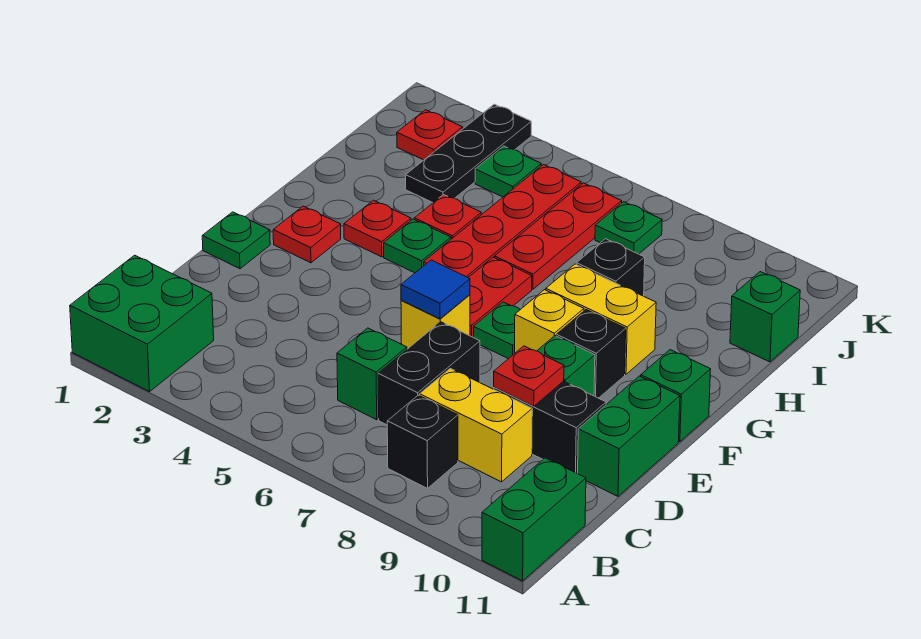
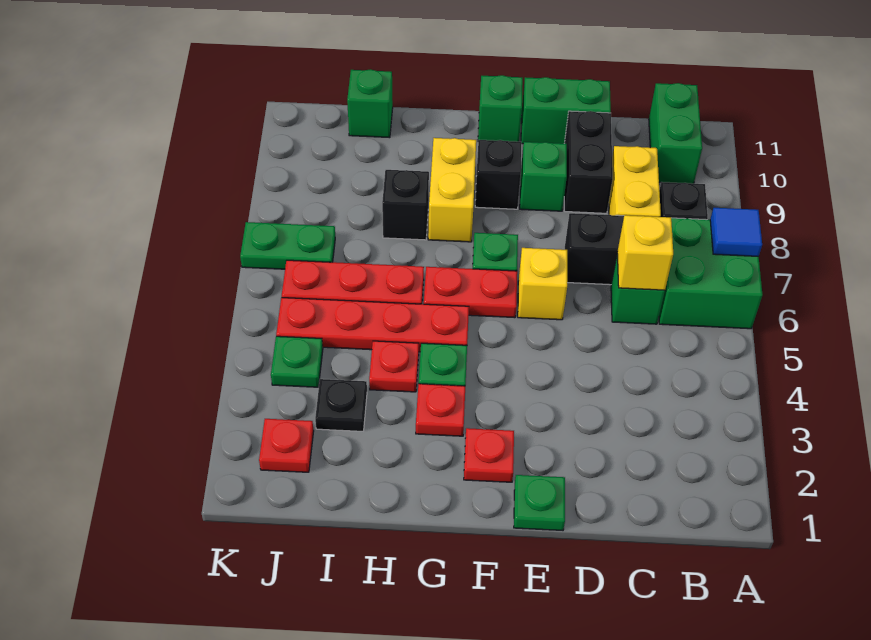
green brick A1:B2 level 1 -> green brick A6:B7 level 1
green brick A11:B11 level 1 -> green brick B10:B11 level 1
red plate D9 level 2 -> none
blue tile E6 level 2 -> blue tile A7 level 2
yellow brick F8 level 1 -> yellow brick C6 level 2
black plate I3:K3 level 1 -> black plate I3 level 1
green plate J7 level 1 -> green plate J7:K7 level 1

